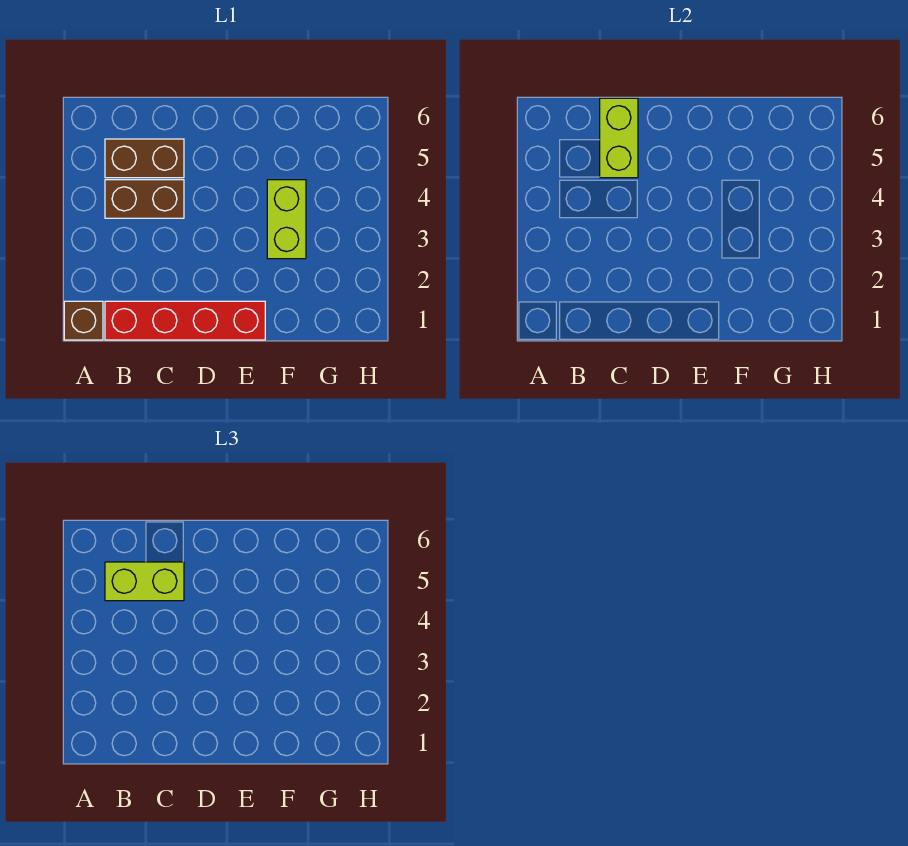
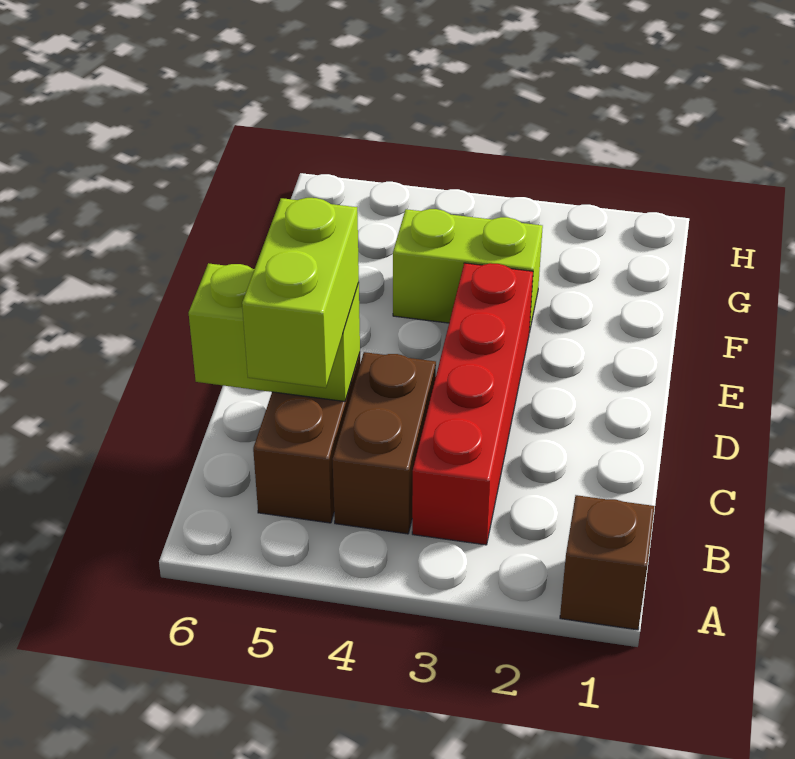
red brick B1:E1 level 1 -> red brick B3:E3 level 1

